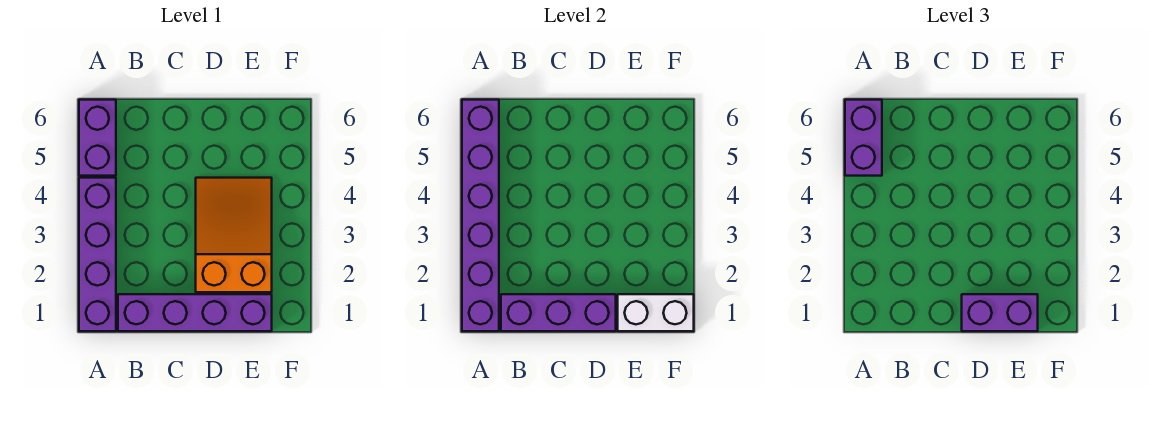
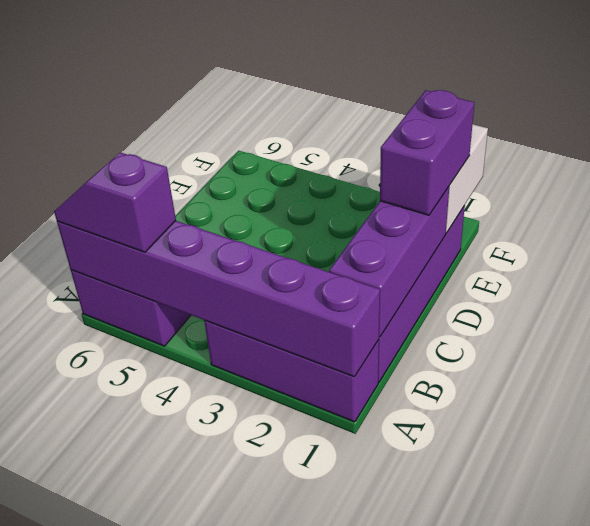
purple brick A1:A4 level 1 -> purple brick A1:A3 level 1
purple brick A5:A6 level 3 -> purple slope A5:A6 level 3 top 5
orange slope D2:E4 level 1 top 2 -> none

